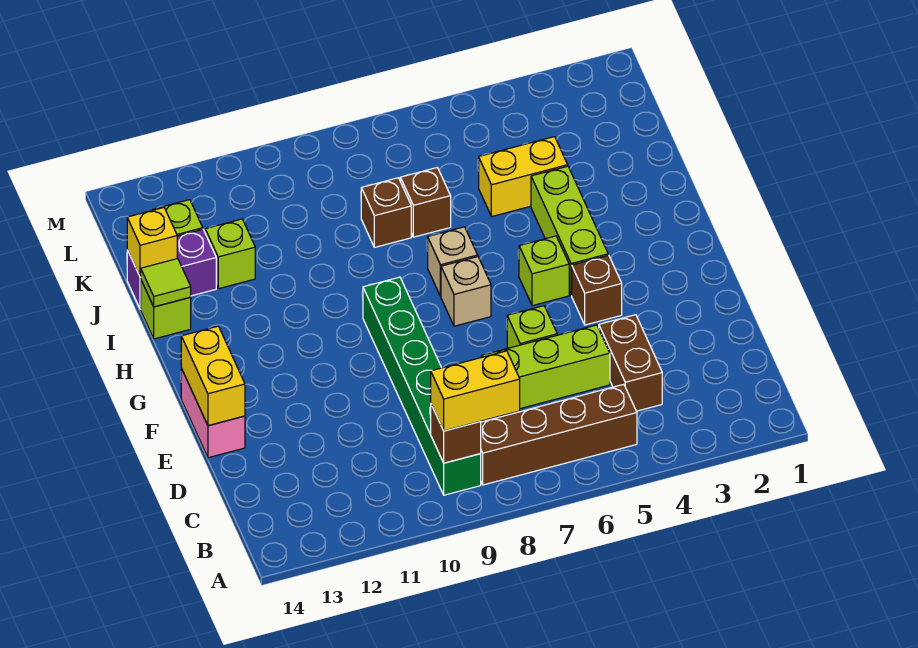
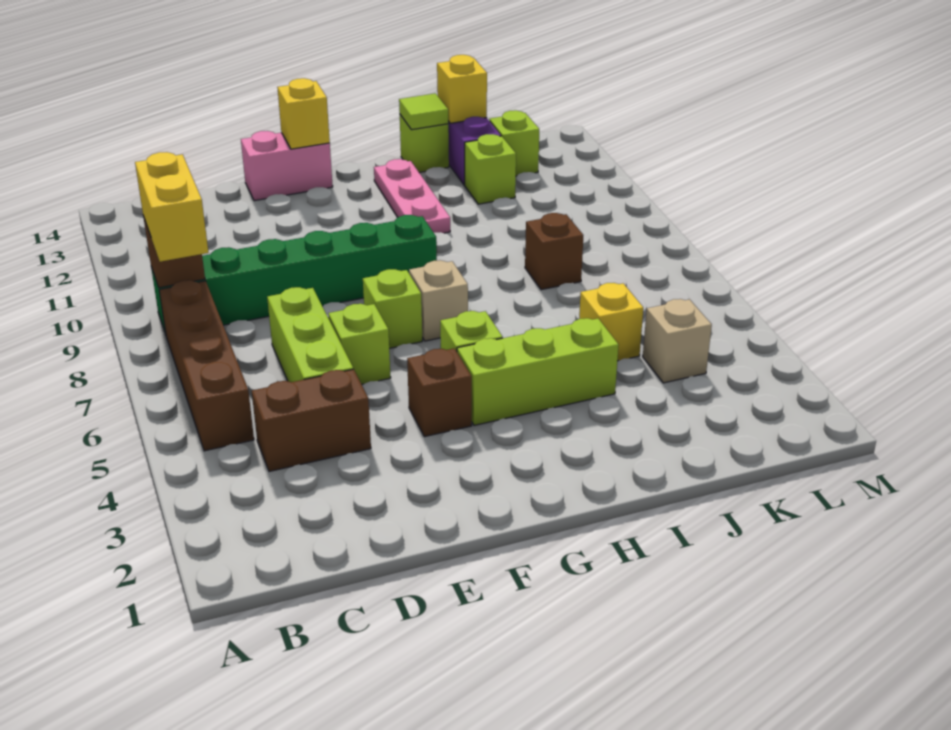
yellow brick E14:F14 level 2 -> yellow brick F14 level 2
none -> lime brick F7 level 1
tan brick H7 level 1 -> tan brick K4 level 1
none -> pink plate H11:H13 level 1
yellow brick J4:J5 level 1 -> yellow brick J5 level 1
brown brick J7 level 1 -> none

